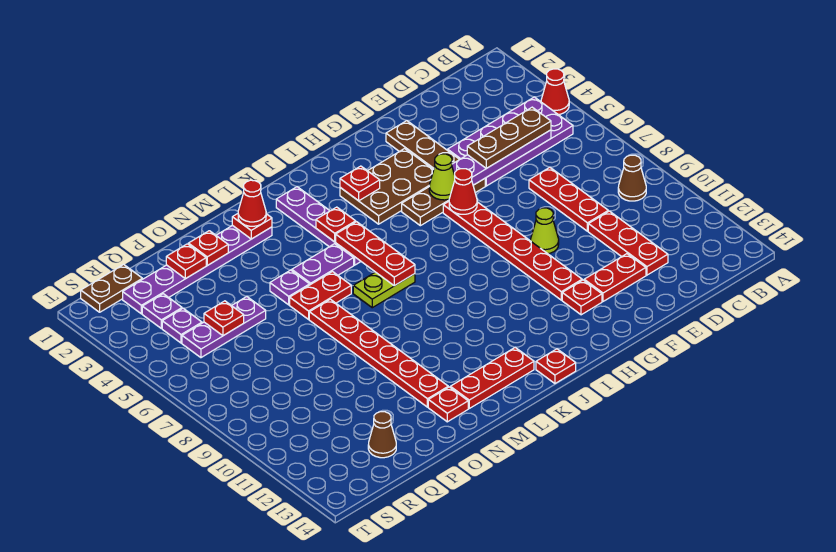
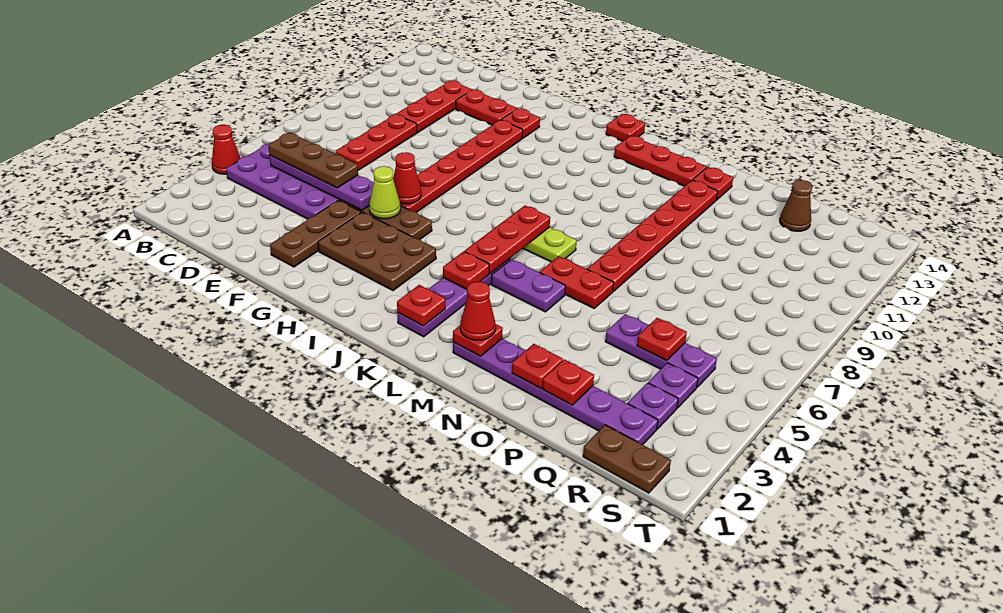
brown cone B9 level 1 -> none
lime cone F9 level 1 -> none
red plate I3 level 2 -> red plate K2 level 2
purple plate N5 level 1 -> none

